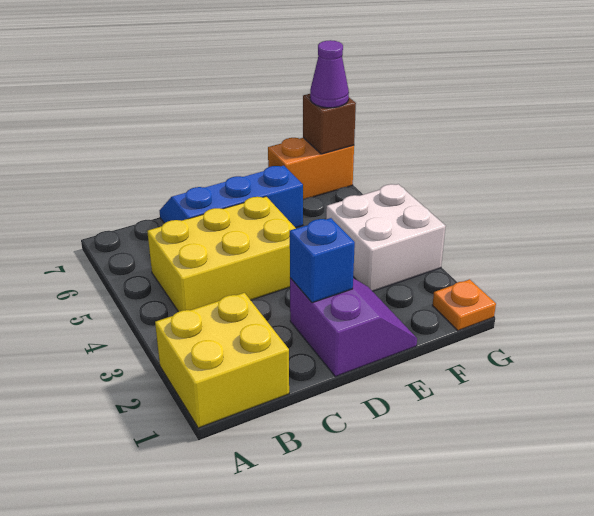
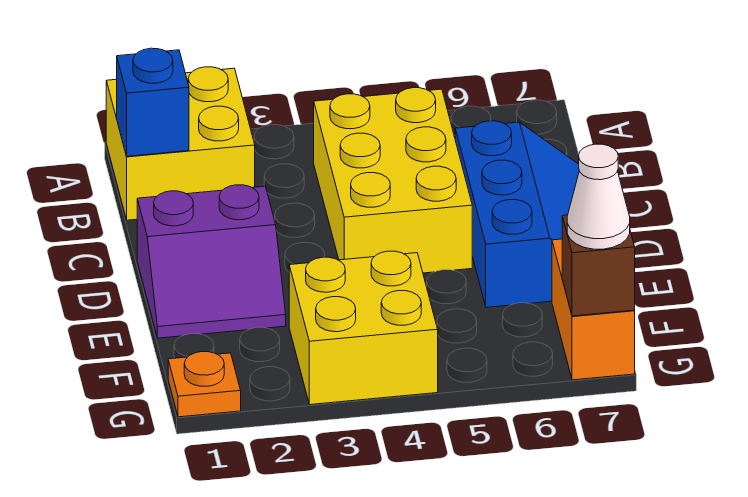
blue brick D2 level 2 -> blue brick B1 level 2
white brick F3:G4 level 1 -> yellow brick F3:G4 level 1
purple cone G7 level 3 -> white cone G7 level 3

